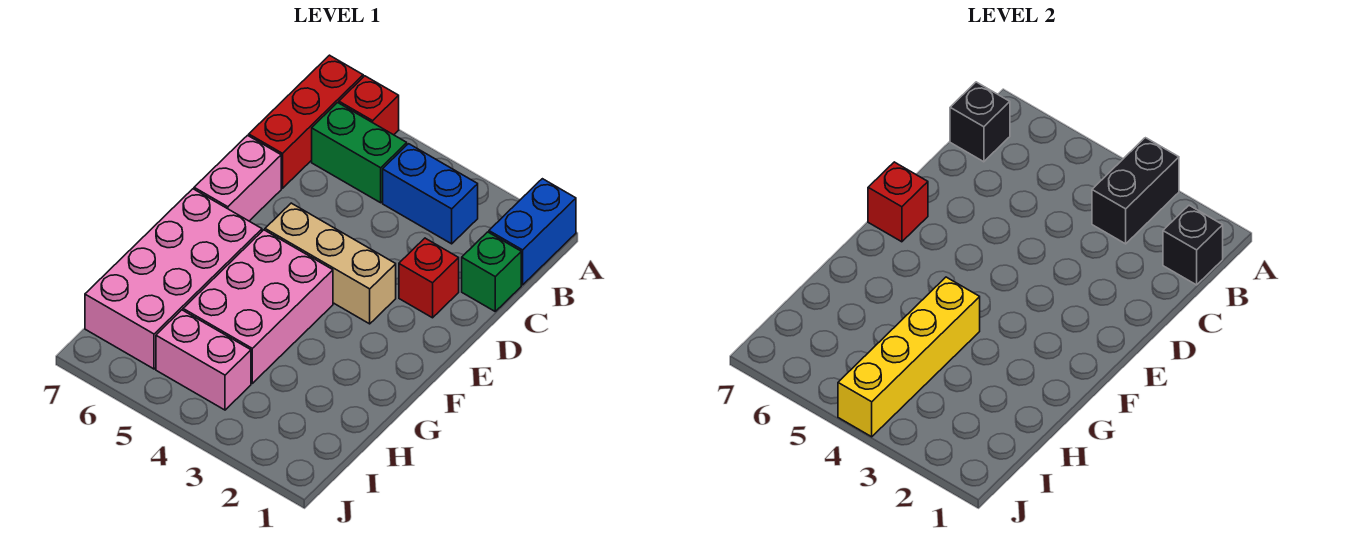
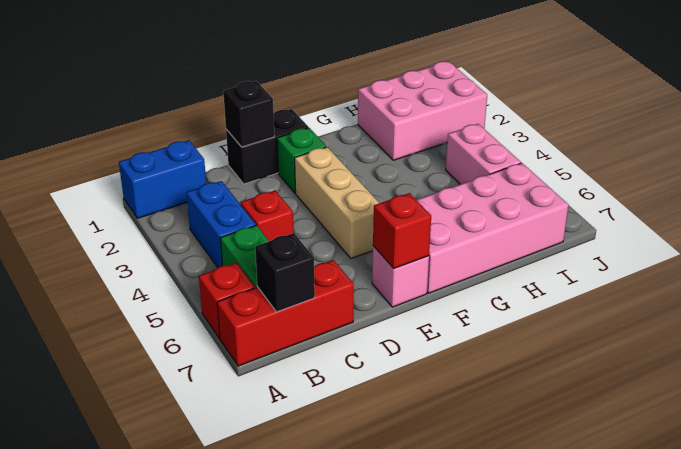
black brick A3:B3 level 2 -> black brick D1:E1 level 1
black brick B1 level 2 -> black brick D1 level 2
green brick C1 level 1 -> green brick E2 level 1
red brick D2 level 1 -> red brick C4 level 1
pink brick D7:E7 level 1 -> pink brick E7 level 1
pink brick F4:H5 level 1 -> pink brick H1:J2 level 1
yellow brick G4:J4 level 2 -> none

